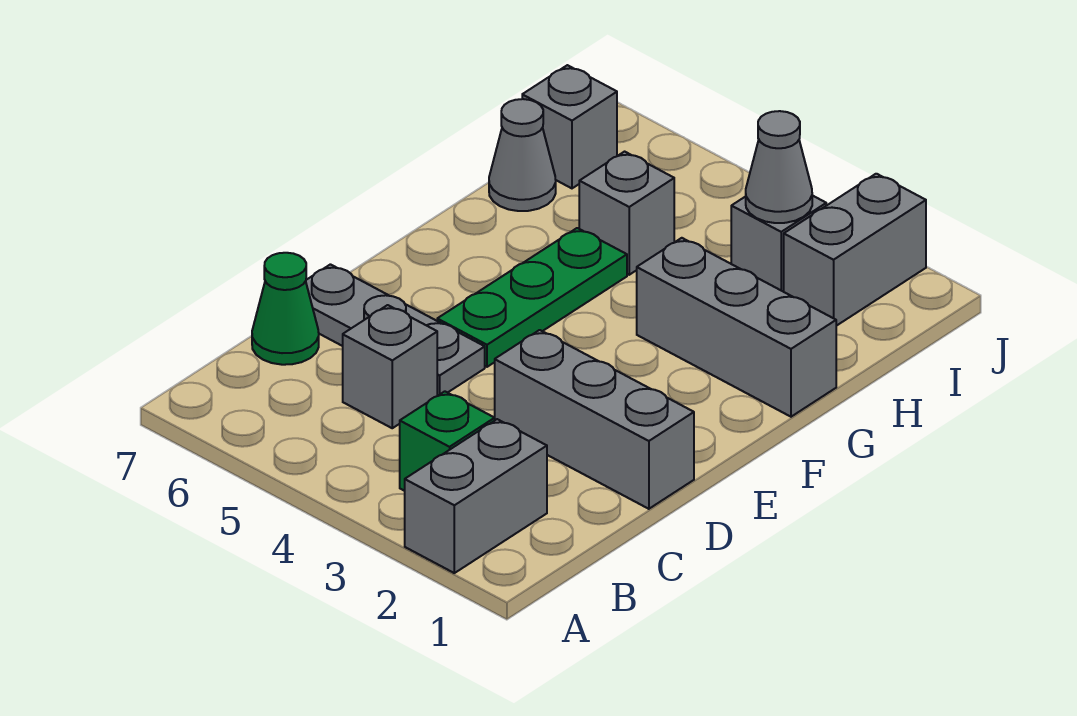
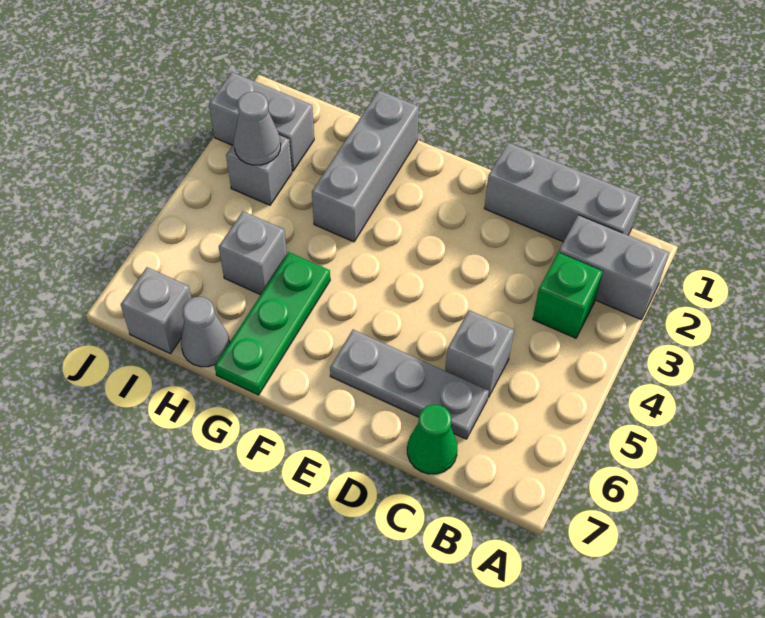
grey brick D1:D3 level 1 -> grey brick B1:D1 level 1
grey plate D5:D7 level 1 -> grey plate C6:E6 level 1
green plate E5:G5 level 1 -> green plate G5:G7 level 1

